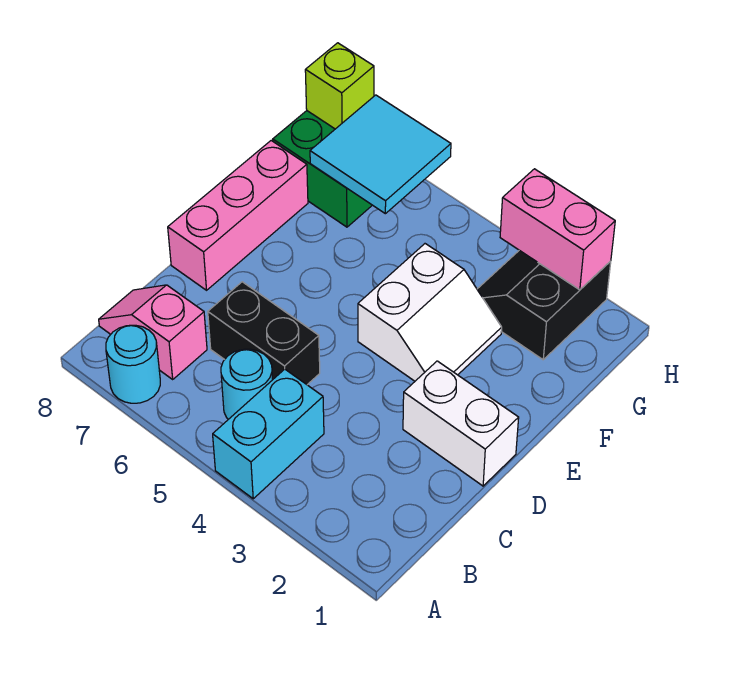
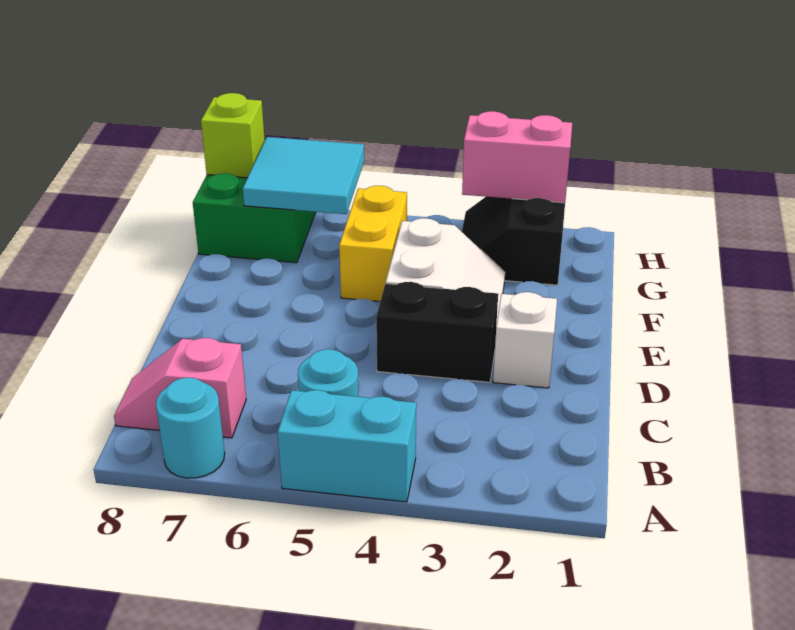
cyan brick A4:B4 level 1 -> cyan brick A4:A5 level 1
black brick C5:C6 level 1 -> black brick D3:D4 level 1
white brick D1:D2 level 1 -> white brick D2 level 1
pink brick D8:F8 level 1 -> none
none -> yellow brick F5:G5 level 1

